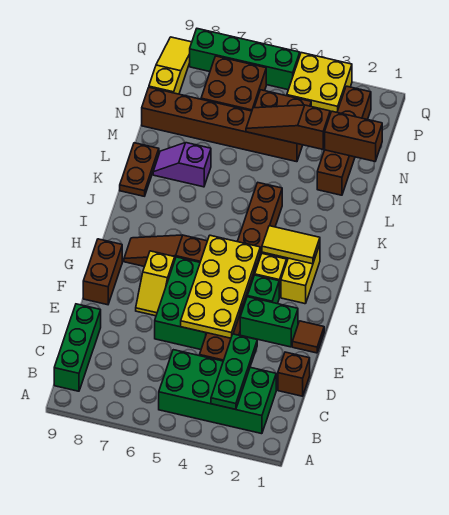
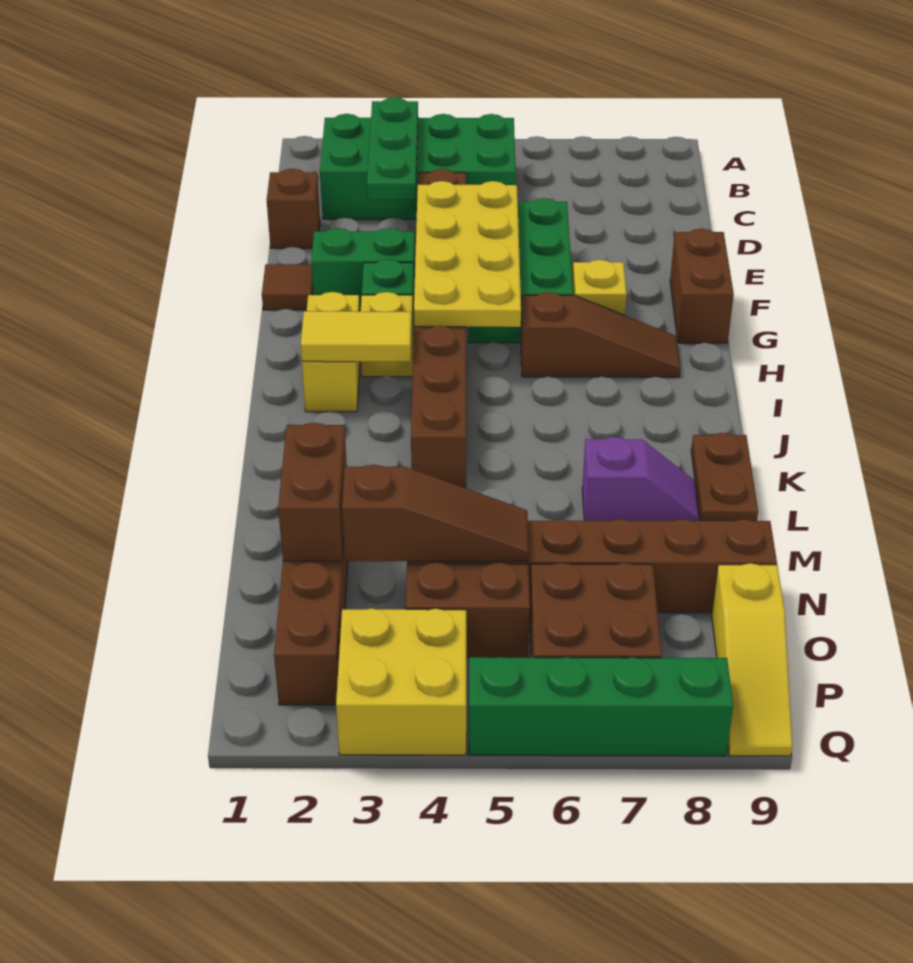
green brick B9:D9 level 1 -> none
brown brick N1:N2 level 2 -> brown brick M2:N2 level 2

